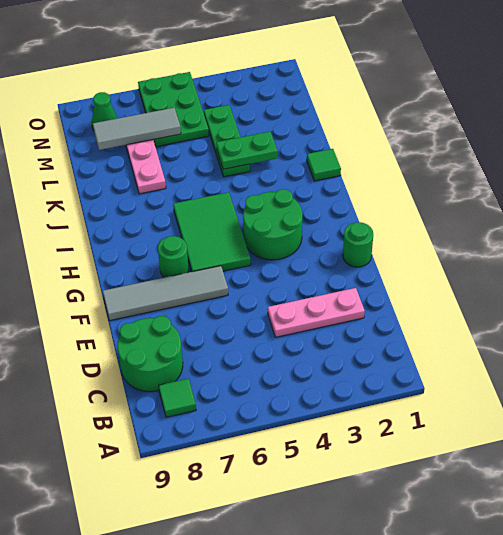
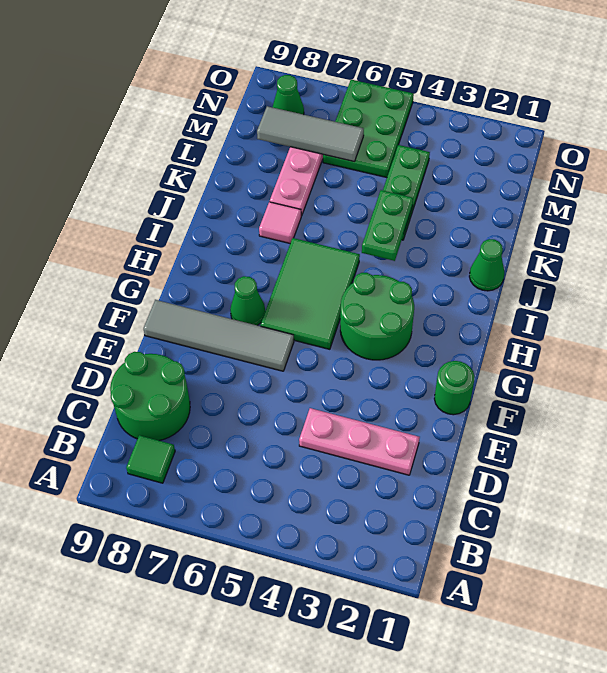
green round brick G7 level 1 -> green cone G7 level 1
green tile J1 level 1 -> green cone J1 level 1
none -> pink tile J7 level 1
green plate K3:K4 level 2 -> green plate J4:K4 level 2

